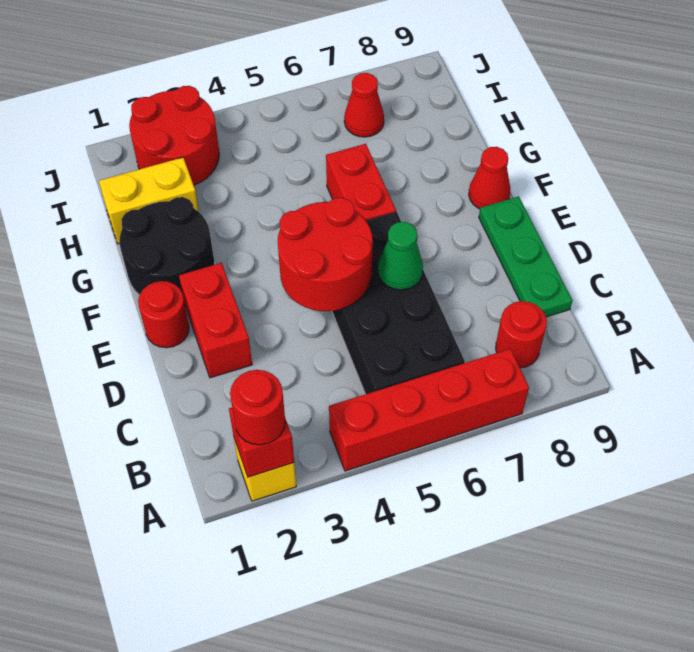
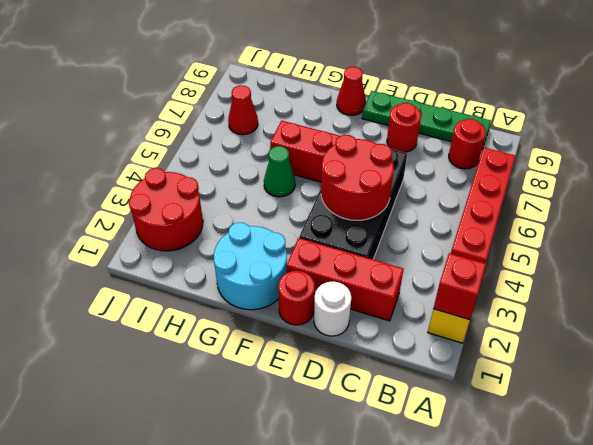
red round brick A2 level 3 -> red round brick D8 level 1
black brick B5:E6 level 1 -> black brick D3:E6 level 1
green plate C9:E9 level 1 -> green plate B9:E9 level 1
none -> white round brick D1 level 1
red brick D2:E2 level 1 -> red brick C2:E2 level 1
green cone D6 level 2 -> green cone G5 level 1
black round brick F1:G2 level 1 -> cyan round brick F1:G2 level 1
yellow brick H1:H2 level 1 -> none

